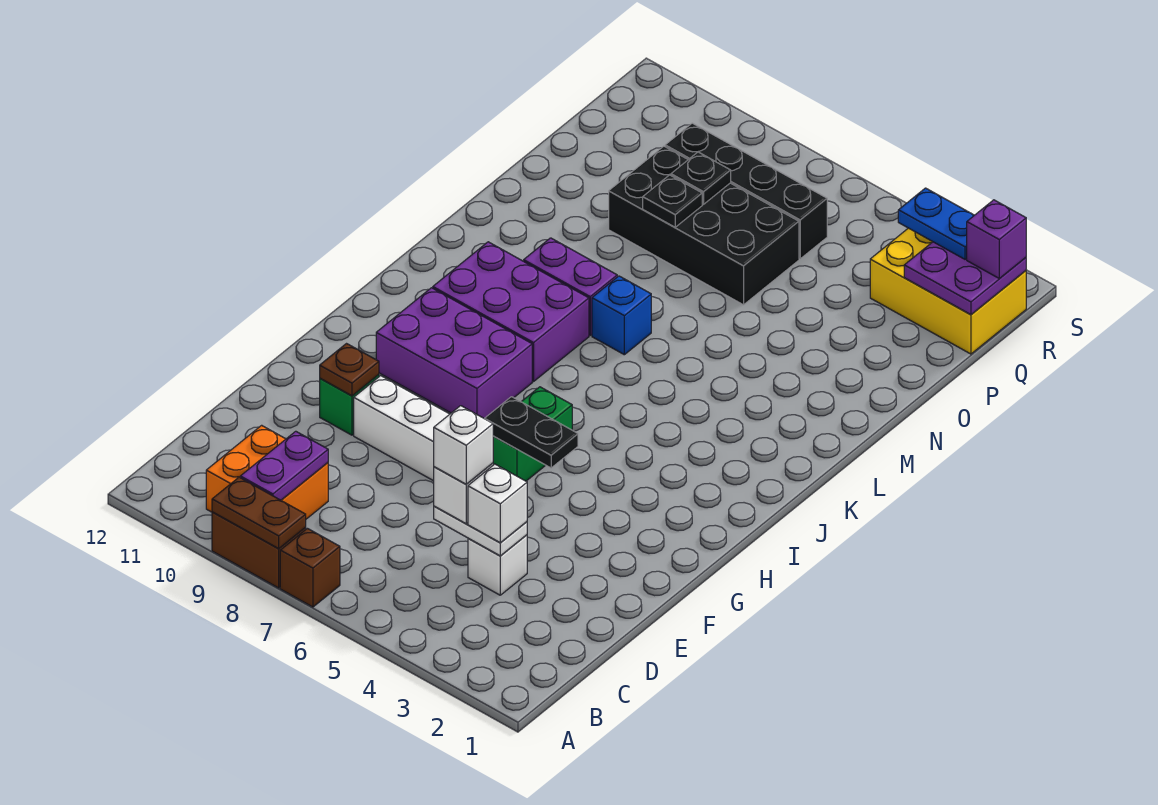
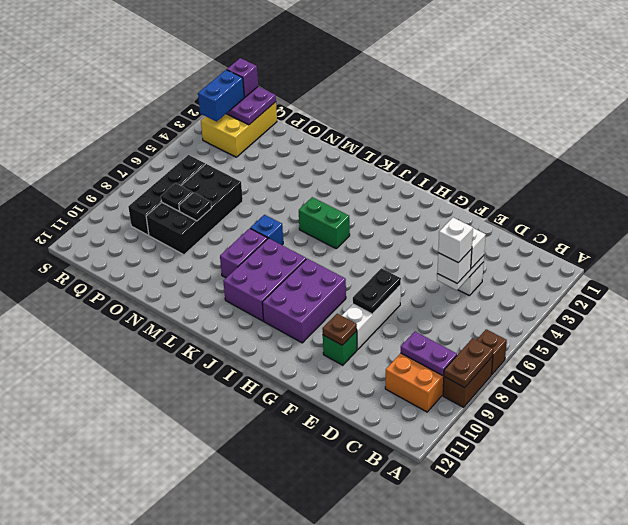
black plate G5:G6 level 2 -> black plate F7:F8 level 2
green brick G6:H6 level 1 -> green brick J5:K5 level 1
blue plate R2:R3 level 3 -> blue brick R2:R3 level 3

